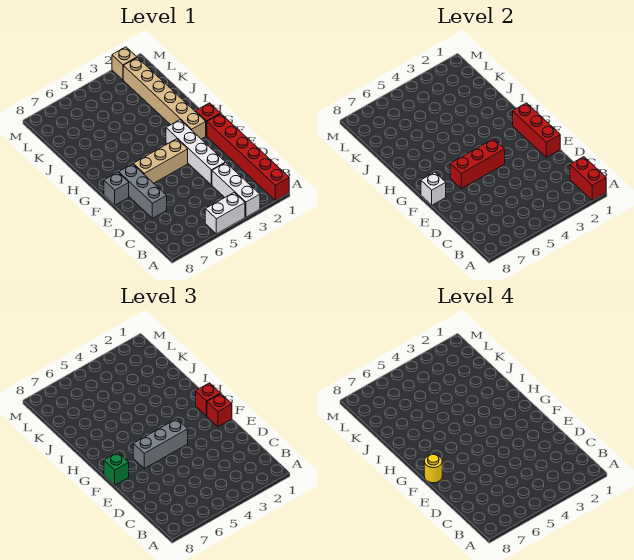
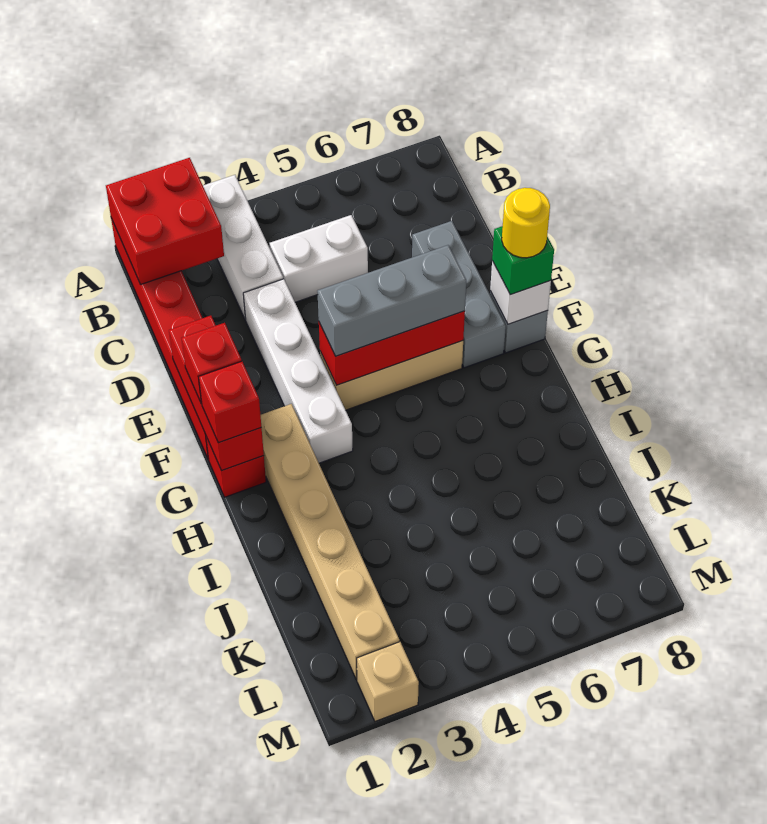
red brick A1:B1 level 2 -> red brick A1:B2 level 2
white brick A4:A5 level 1 -> white brick C4:C5 level 1

